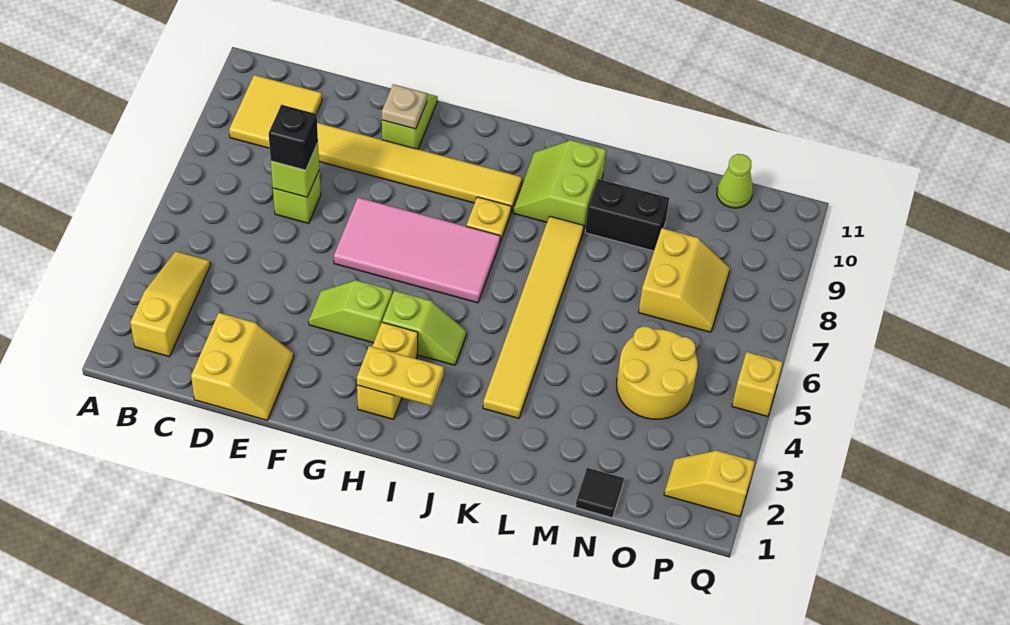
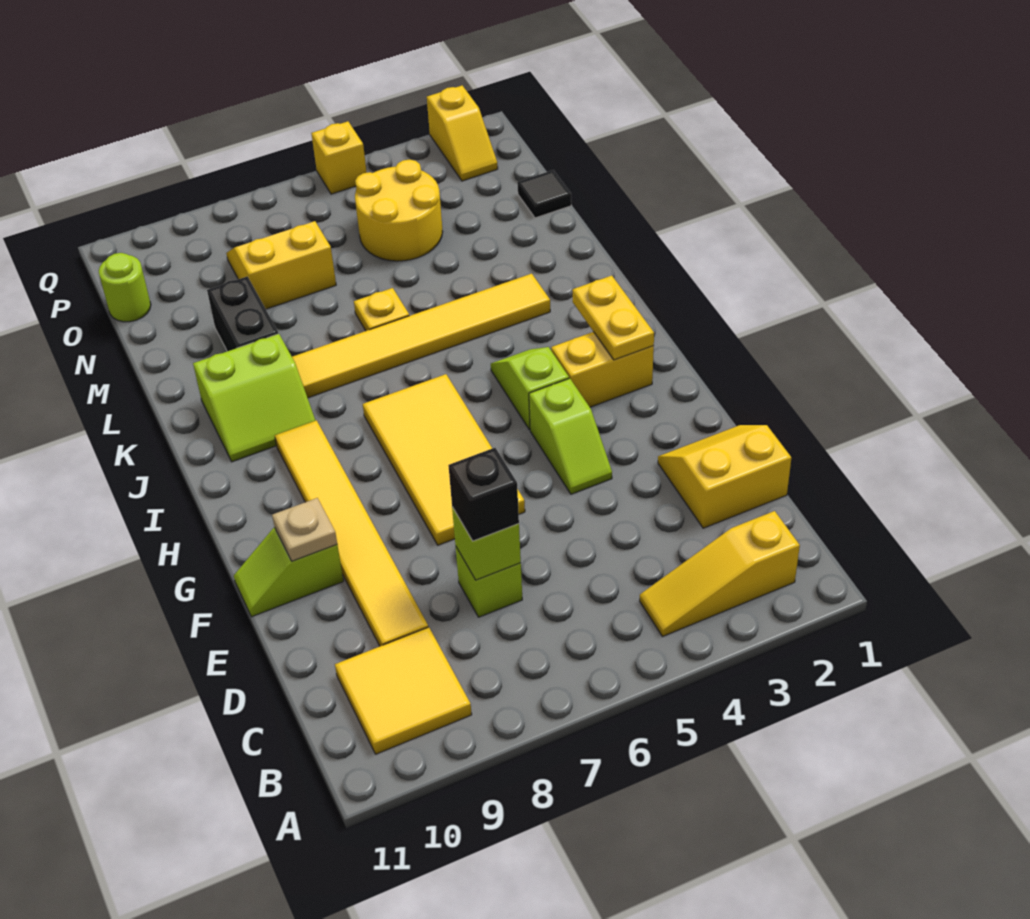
pink tile F6:I7 level 1 -> yellow tile F6:I7 level 1
yellow plate I8 level 1 -> yellow plate L6 level 1
lime cone O11 level 1 -> lime round brick O11 level 1

